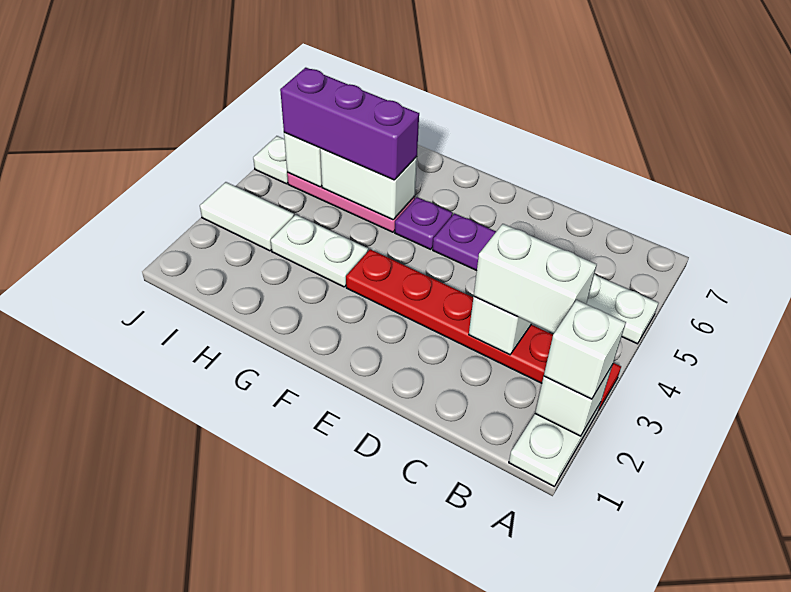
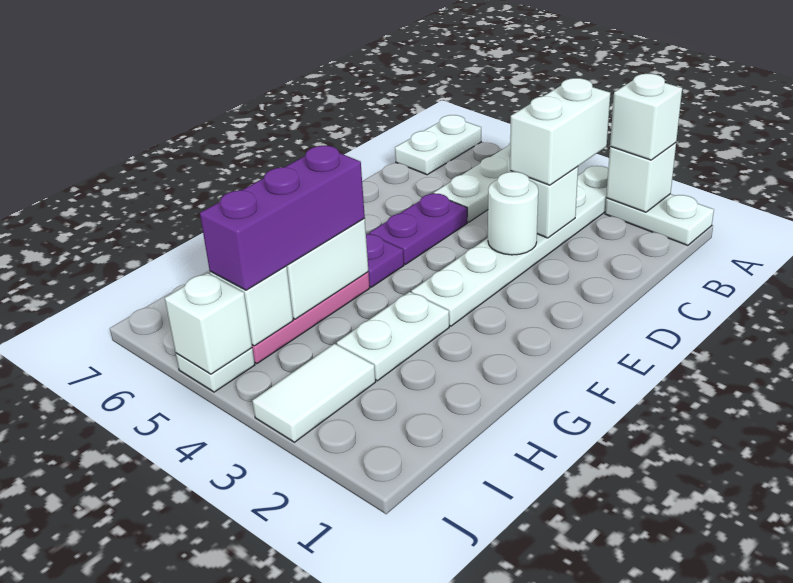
red plate A3:F3 level 1 -> white plate A3:F3 level 1
none -> white plate A7:B7 level 1
none -> white round brick D3 level 2
none -> white brick J5 level 2

